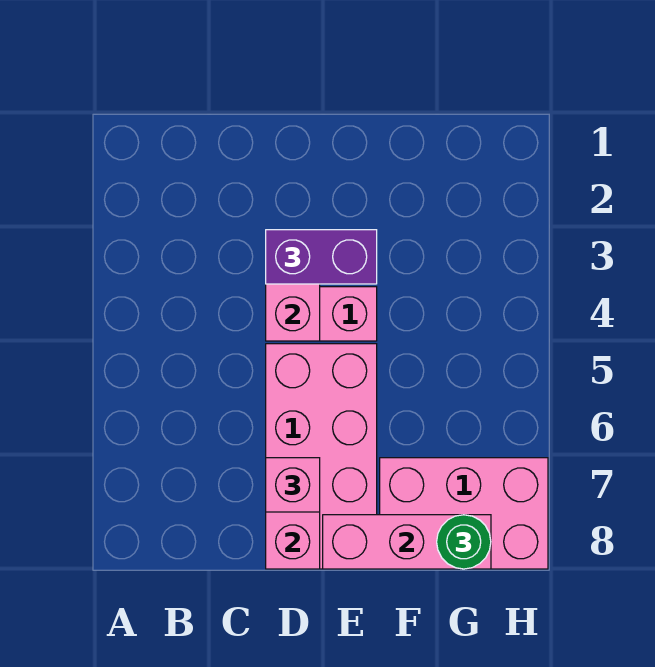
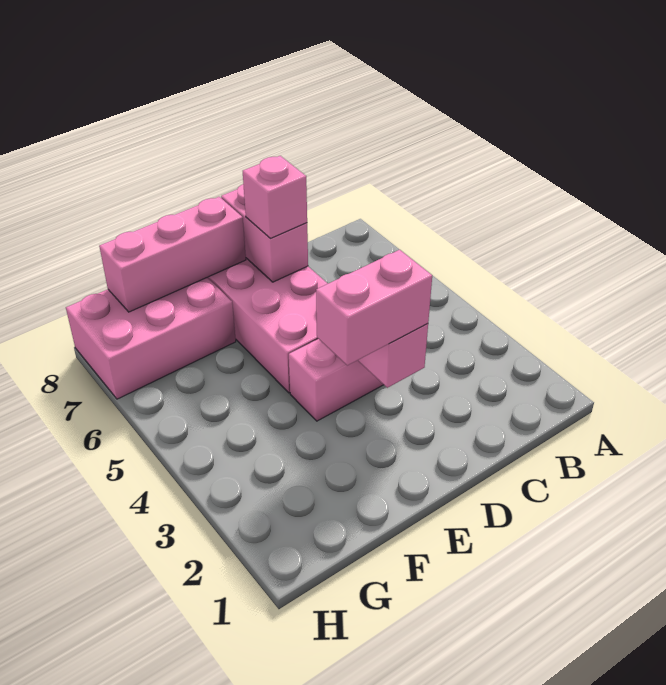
purple brick D3:E3 level 3 -> pink brick D3:E3 level 3
green round brick G8 level 3 -> none

